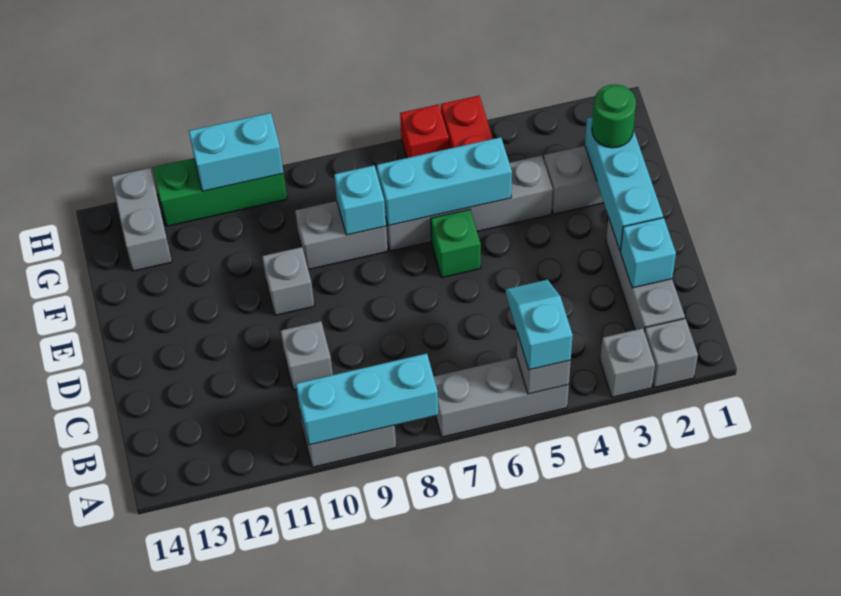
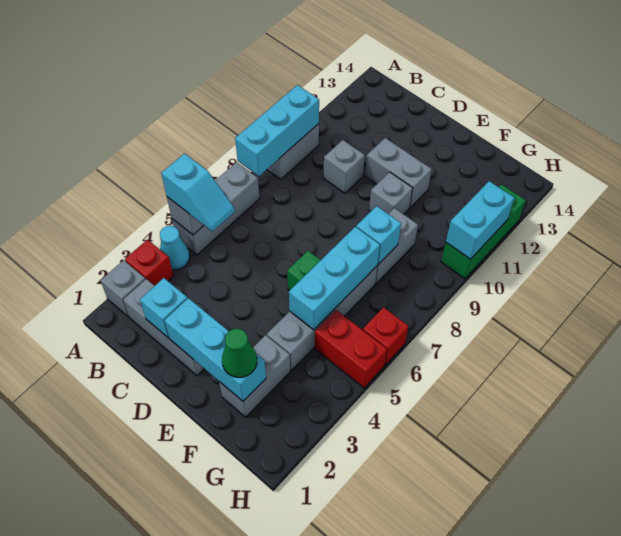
grey brick A3 level 1 -> red brick A3 level 1
none -> cyan cone A4 level 1
green round brick F2 level 3 -> green cone F2 level 3
grey brick G13:H13 level 1 -> grey brick D11:E11 level 1

